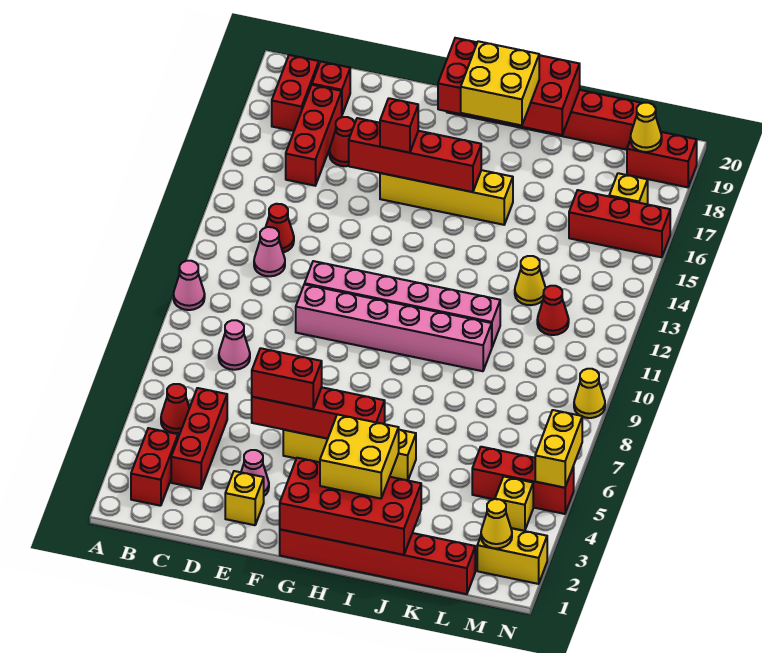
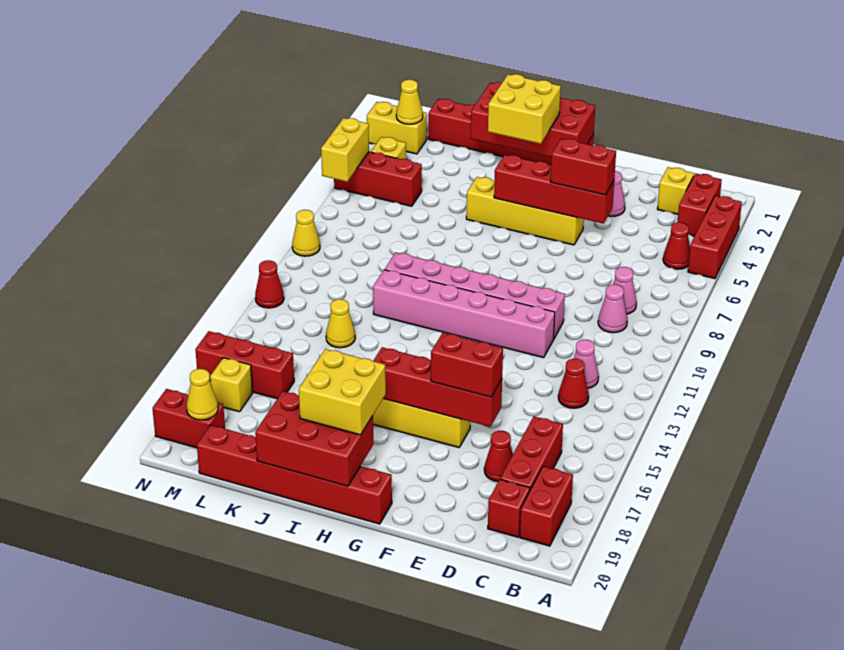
pink cone A10 level 1 -> pink cone C9 level 1
red brick C3:C5 level 1 -> red brick A3:A5 level 1
yellow brick E2 level 1 -> yellow brick C2 level 1
red brick F16 level 3 -> red brick E16:F16 level 3
red brick G19:J20 level 2 -> red brick H19:J20 level 2
red cone L12 level 1 -> red cone N12 level 1

